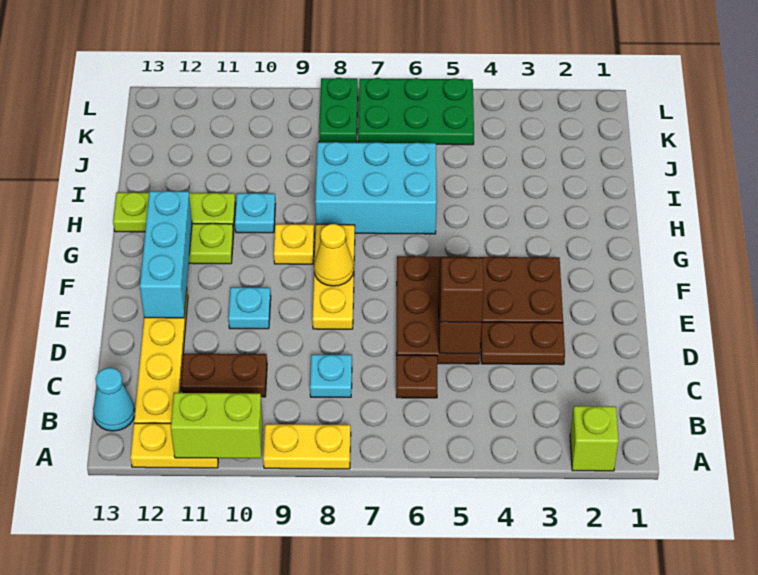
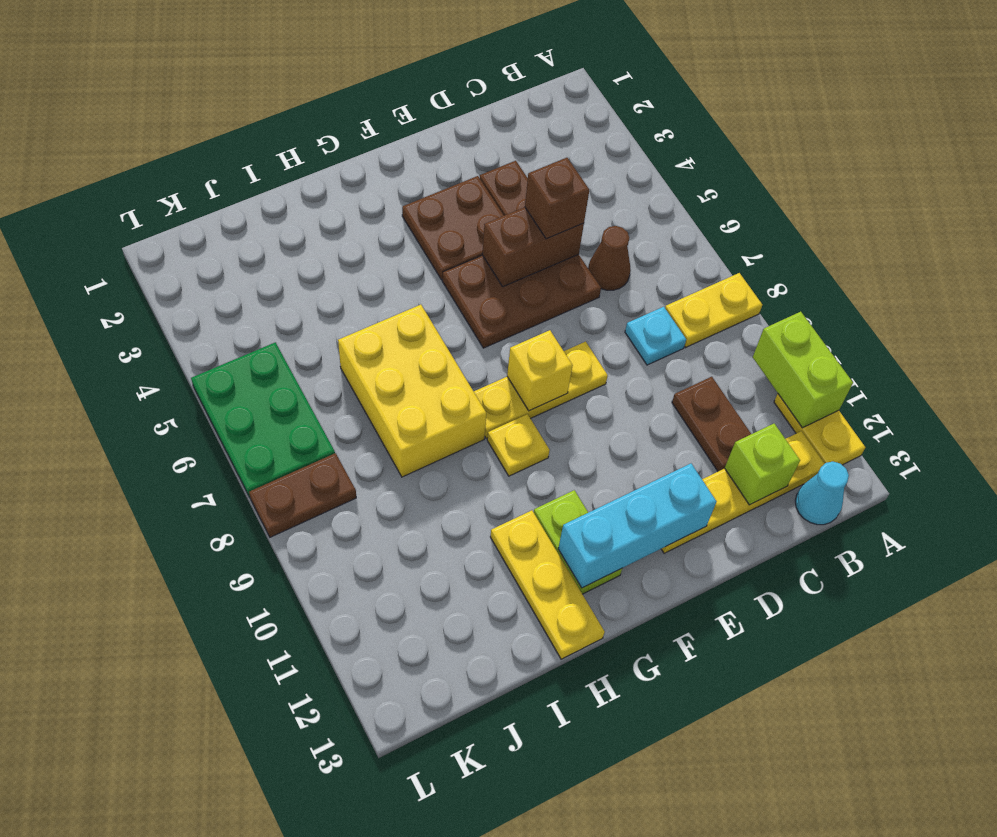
lime brick A2 level 1 -> lime brick C12 level 2
yellow plate A8:A9 level 1 -> yellow plate A8:B8 level 1
brown plate C6 level 1 -> brown cone C6 level 1
cyan plate E10 level 1 -> none
yellow cone F8 level 2 -> yellow brick F8 level 2
cyan brick H6:I8 level 1 -> yellow brick H6:I8 level 1
cyan plate H10 level 1 -> none
lime plate H11:H13 level 1 -> yellow plate H11:H13 level 1
green plate K8:L8 level 1 -> brown plate K8:L8 level 1

